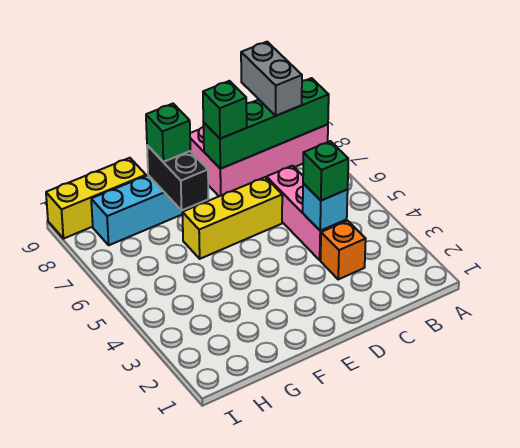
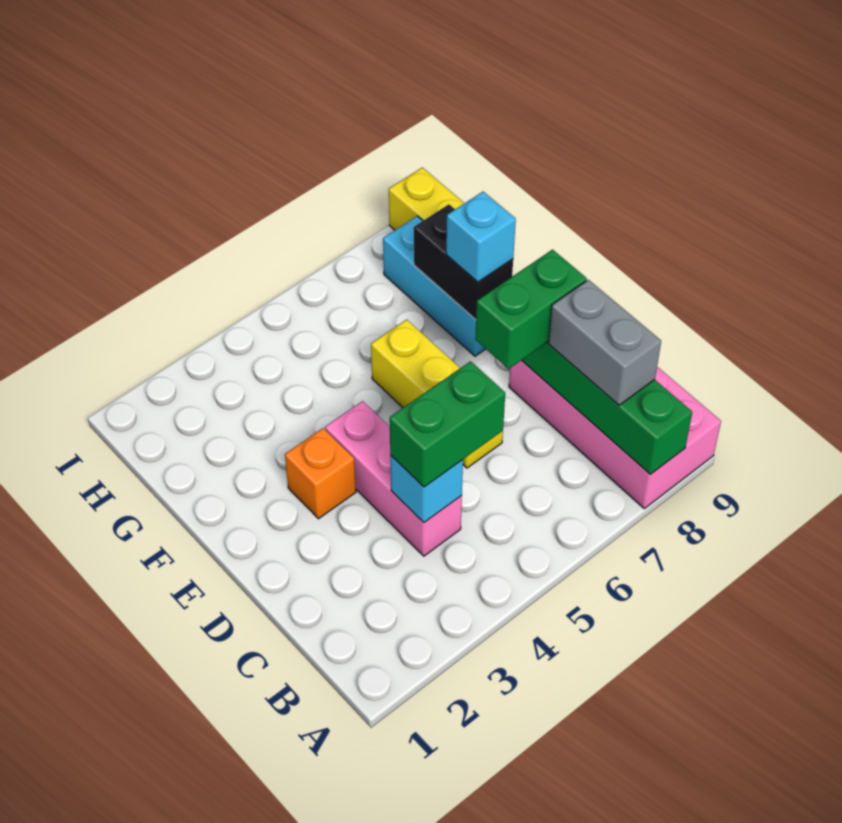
grey brick B8:B9 level 3 -> grey brick B8:C8 level 3
orange brick C3 level 1 -> orange brick E3 level 1
pink brick C4:C6 level 1 -> pink brick C4:E4 level 1
green brick C4 level 3 -> green brick C4:C5 level 3
green brick D8 level 3 -> green brick D7:D8 level 3
black brick F7:F8 level 2 -> black brick F8:G8 level 2
green brick F8 level 3 -> cyan brick F8 level 3

